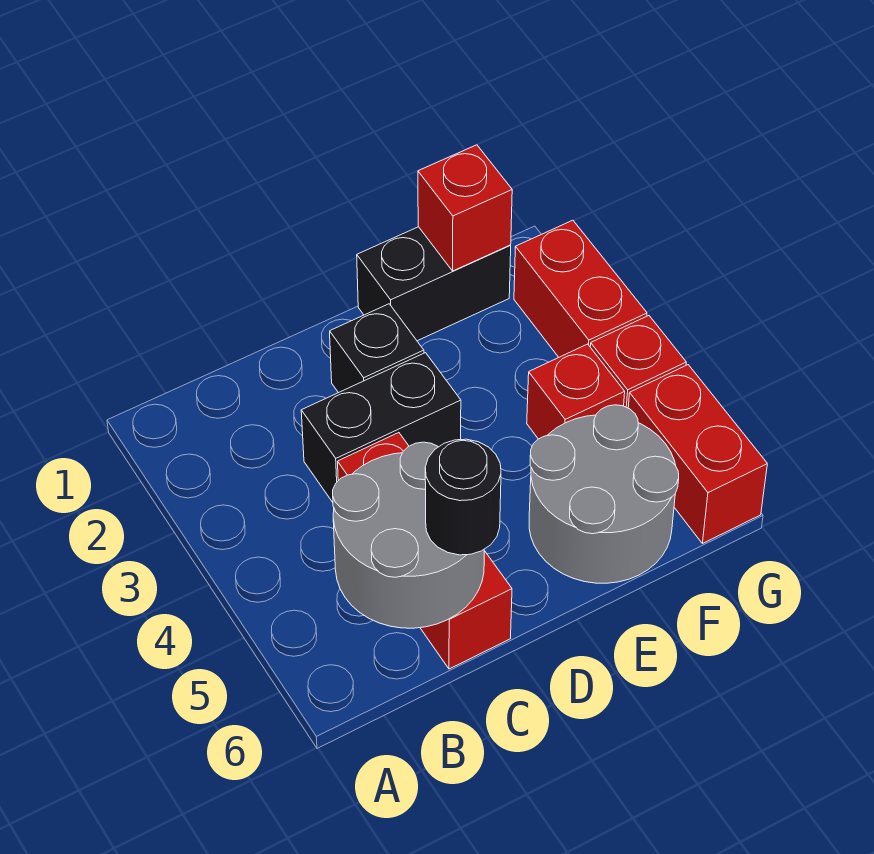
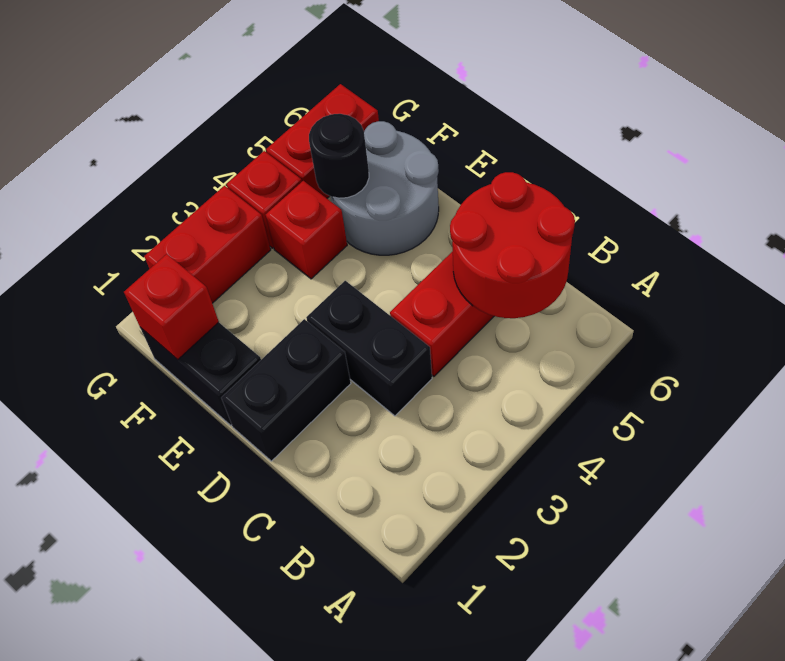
grey round brick B5:C6 level 2 -> red round brick B5:C6 level 2
black round brick C6 level 3 -> black round brick F5 level 2
black brick D2 level 1 -> black brick D1:D2 level 1

